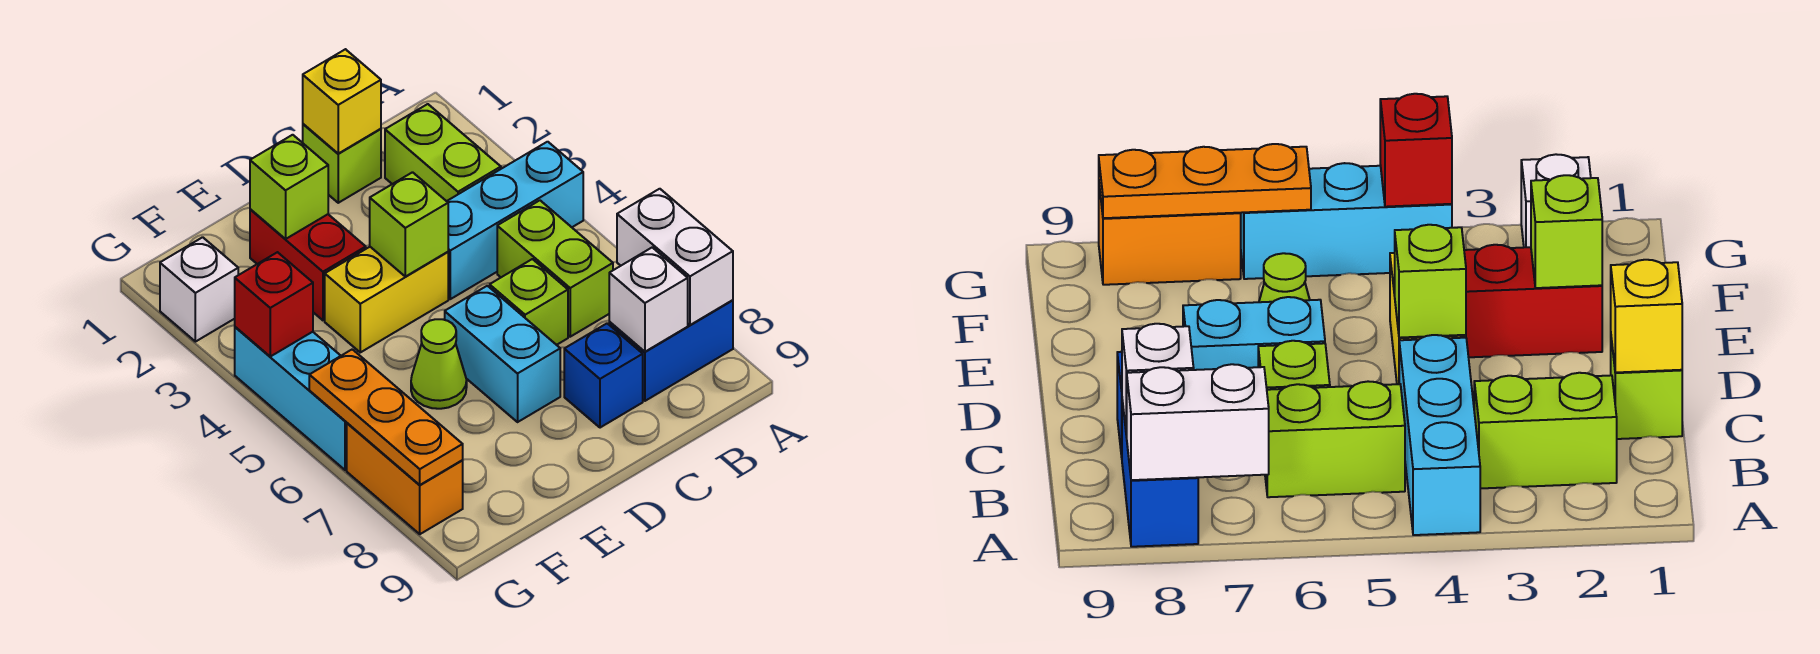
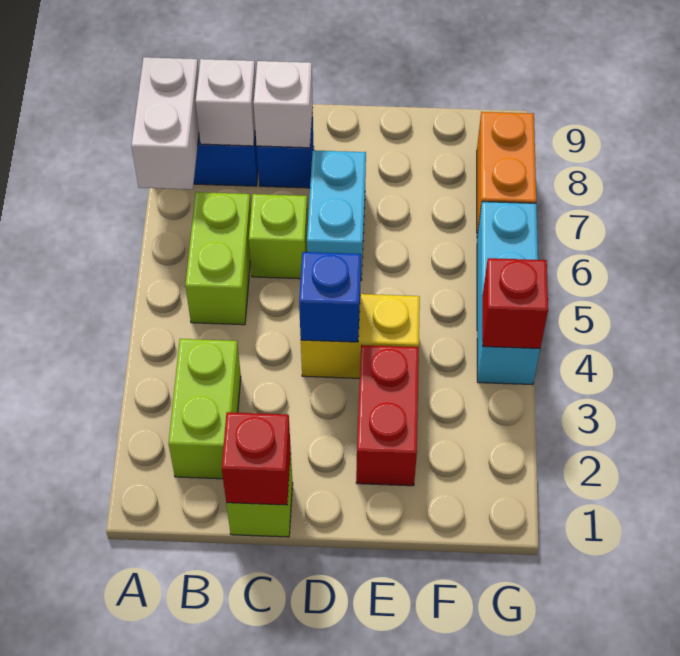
cyan brick A4:C4 level 1 -> none
yellow brick C1 level 2 -> red brick C1 level 2
lime brick D4 level 2 -> blue brick D4 level 2
lime brick E2 level 2 -> none
lime cone E6 level 1 -> none
white brick G2 level 1 -> white brick C8 level 2
orange plate G6:G8 level 2 -> none

